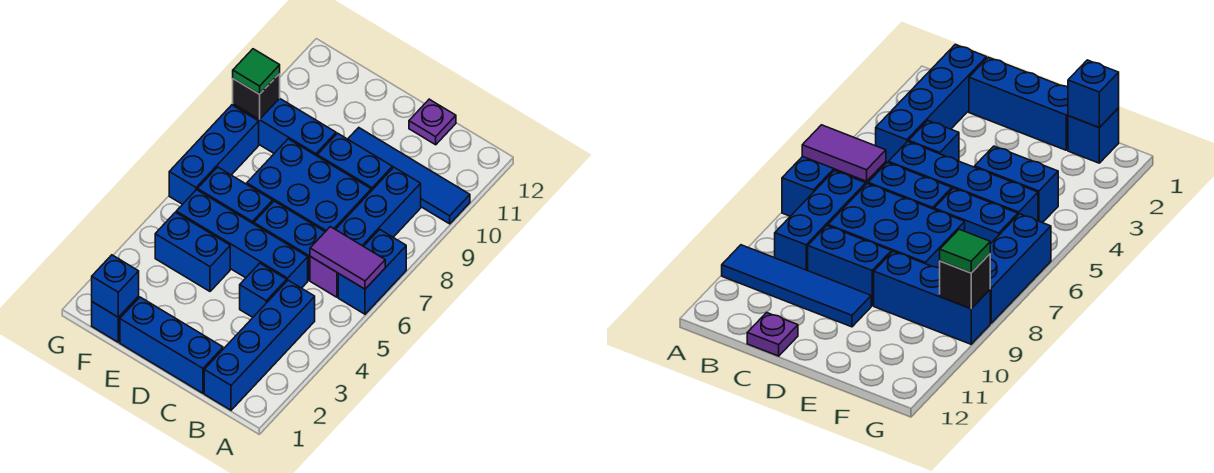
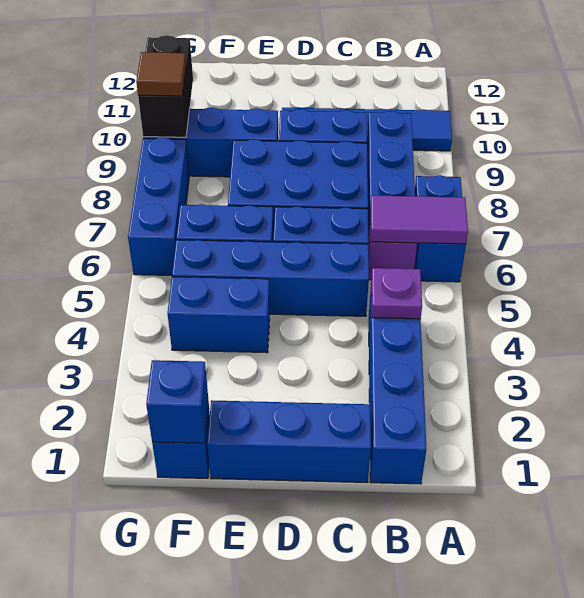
blue brick C4 level 1 -> none
purple plate C12 level 1 -> purple plate B4 level 2
black brick G9 level 2 -> black brick G9:G10 level 2
green tile G9 level 3 -> brown tile G9 level 3

